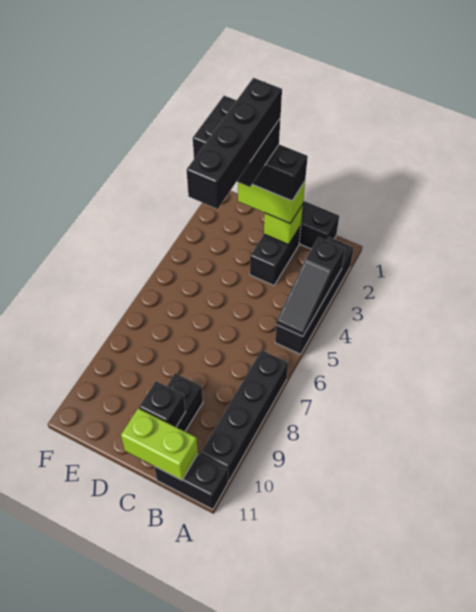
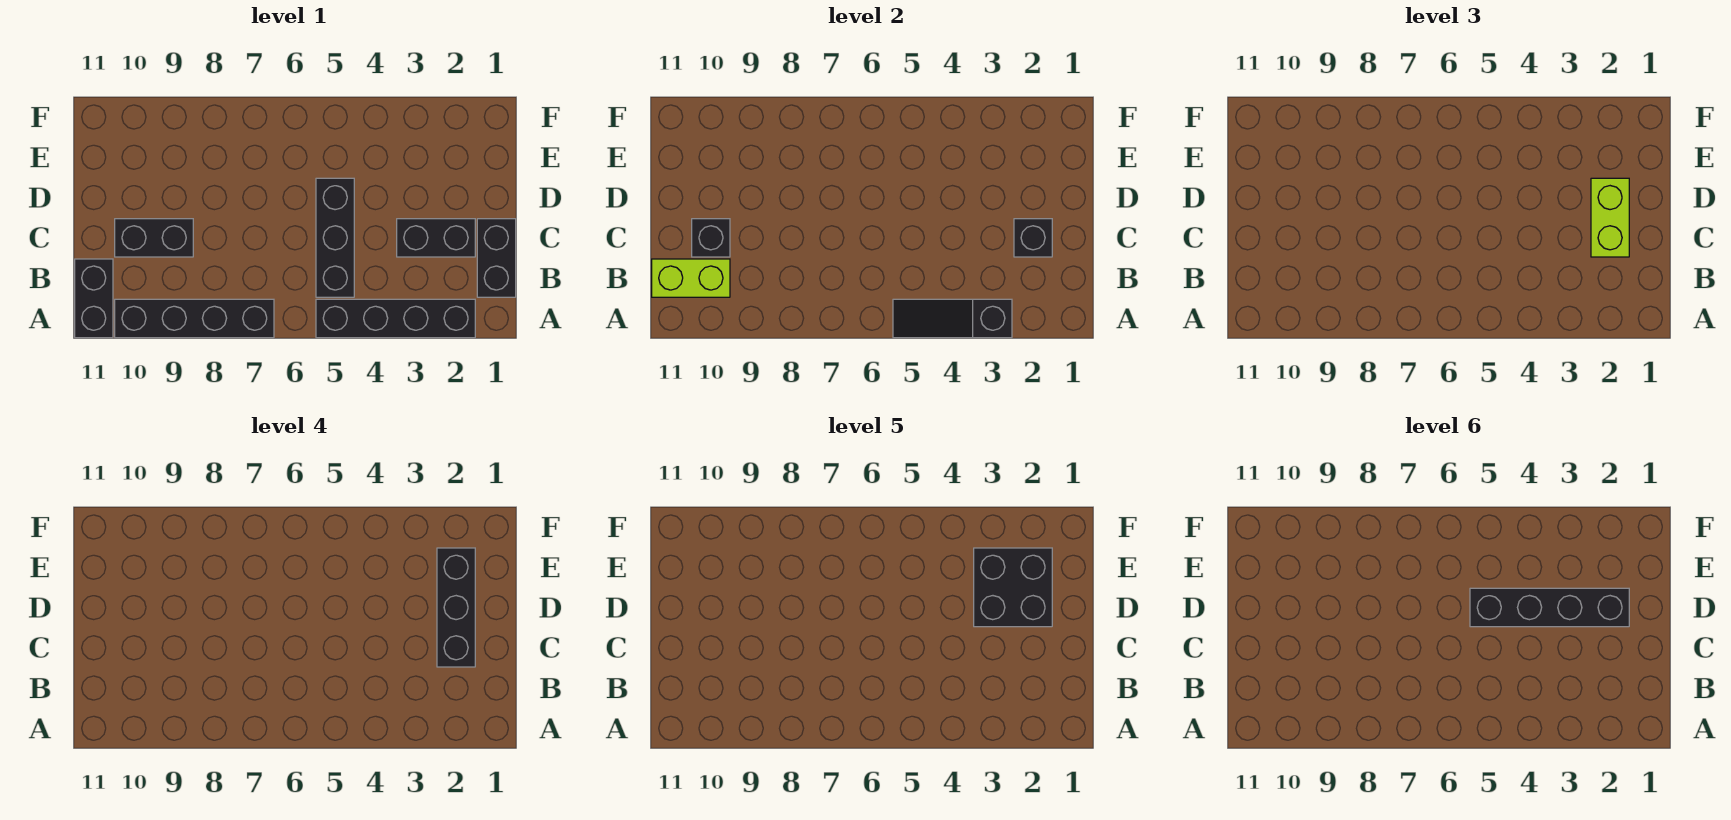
none -> black brick B5:D5 level 1
lime brick B11:C11 level 2 -> lime brick B10:B11 level 2
lime brick C2 level 2 -> black brick C2 level 2

